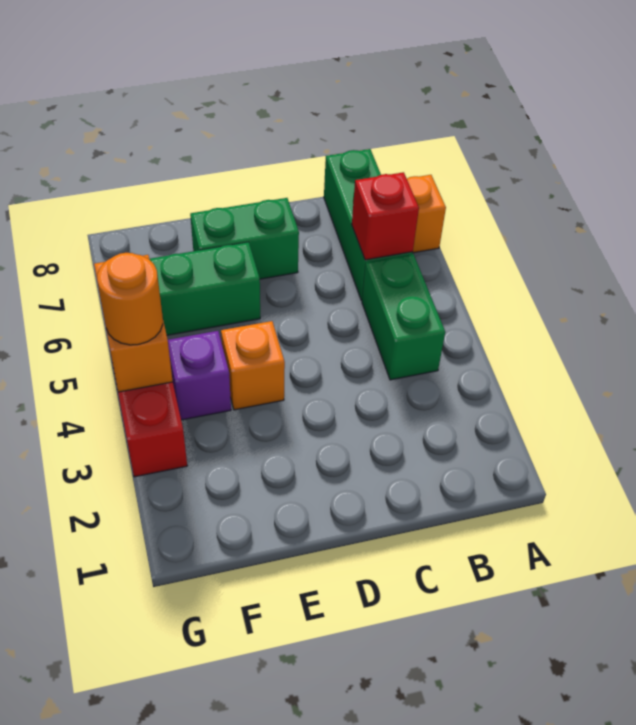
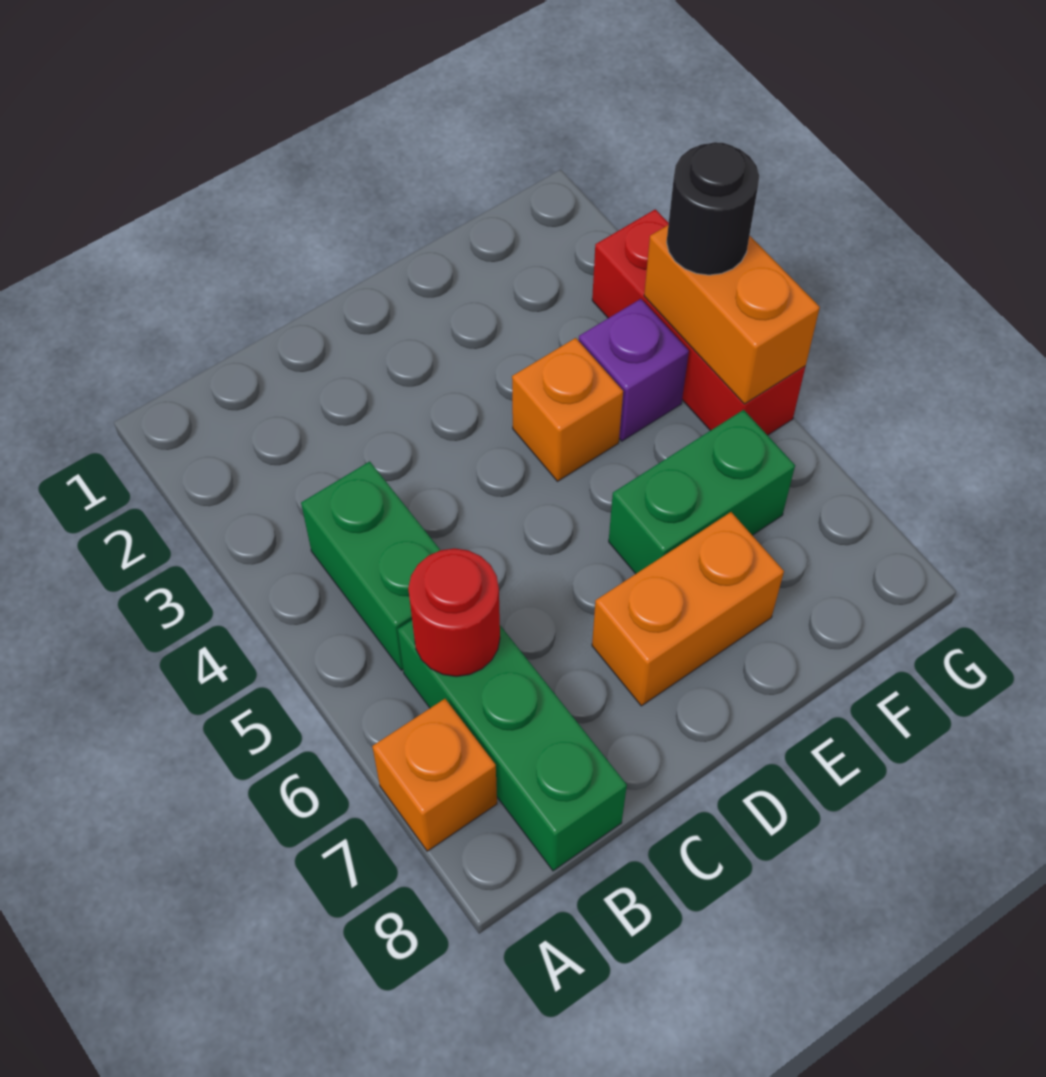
red brick B6 level 2 -> red round brick B6 level 2
green brick D7:E7 level 1 -> orange brick D7:E7 level 1
orange round brick G4 level 3 -> black round brick G4 level 3

